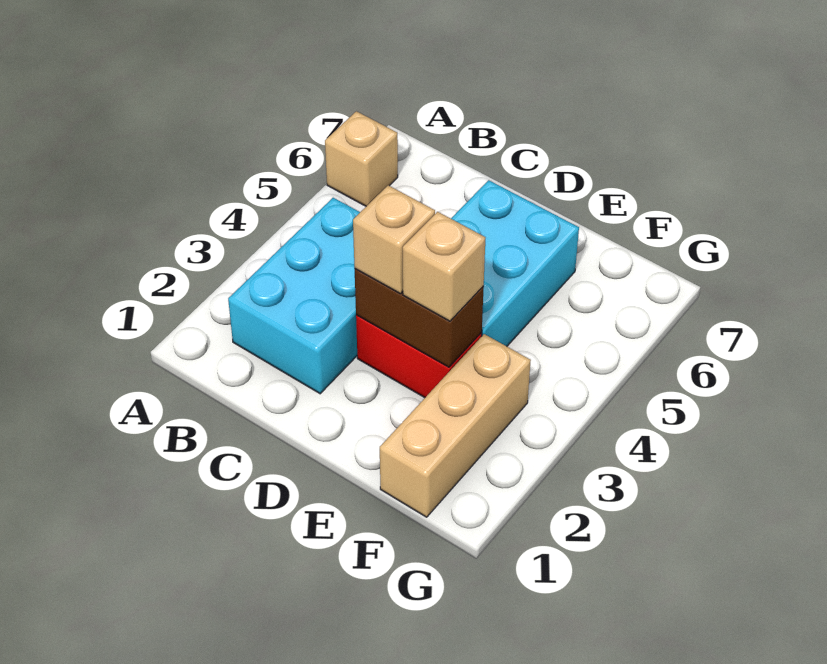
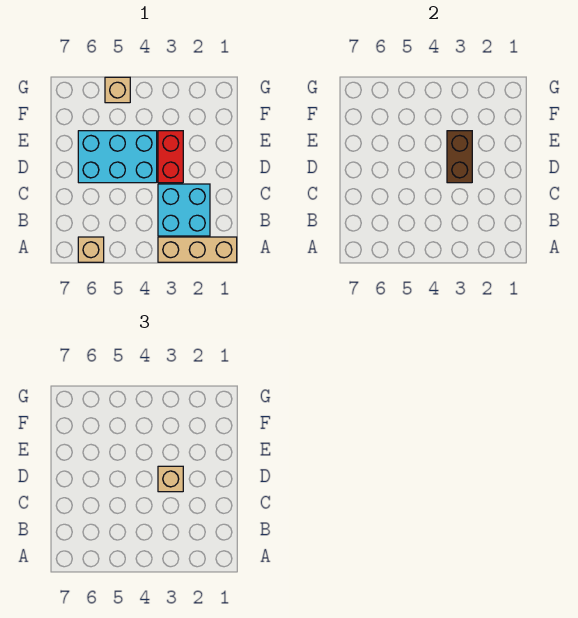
cyan brick B2:C4 level 1 -> cyan brick B2:C3 level 1
tan brick E3 level 3 -> tan brick G5 level 1
tan brick F1:F3 level 1 -> tan brick A1:A3 level 1

